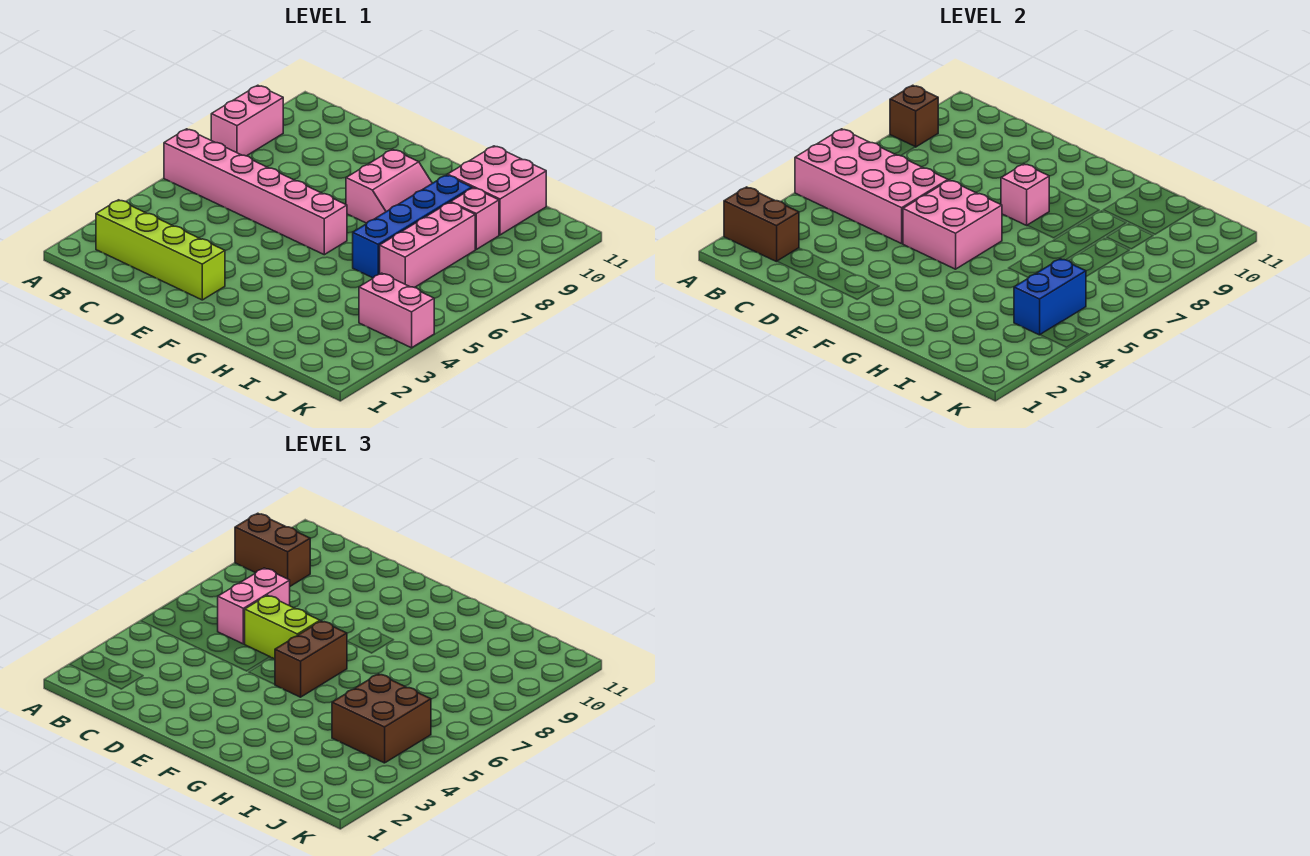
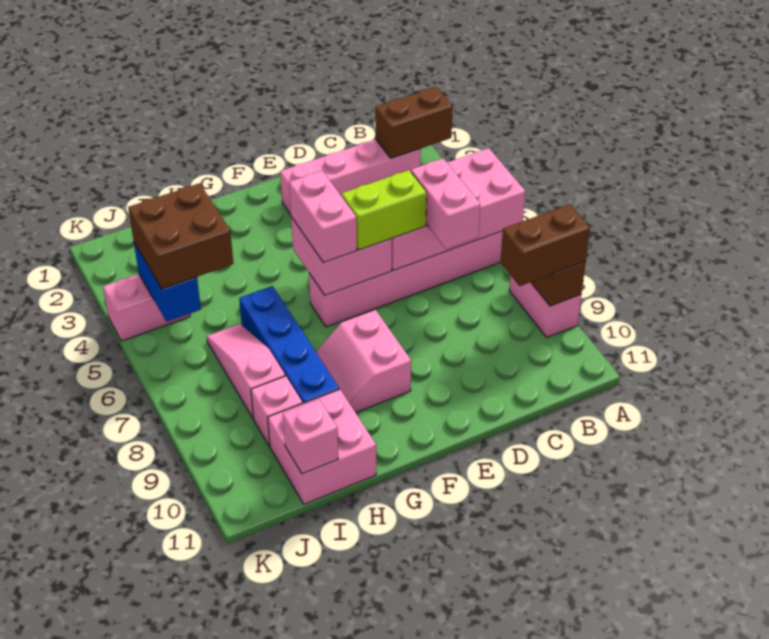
lime brick B2:E2 level 1 -> pink brick B2:E2 level 1
brown brick F5:F6 level 3 -> pink brick F5:F6 level 3
pink brick F8 level 2 -> pink brick I11 level 2
pink brick I6:I8 level 1 -> pink slope I6:I8 level 1 top 8

